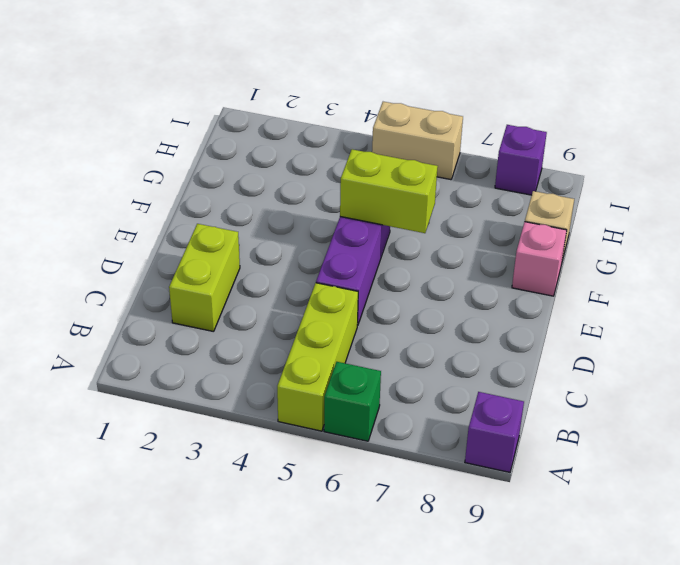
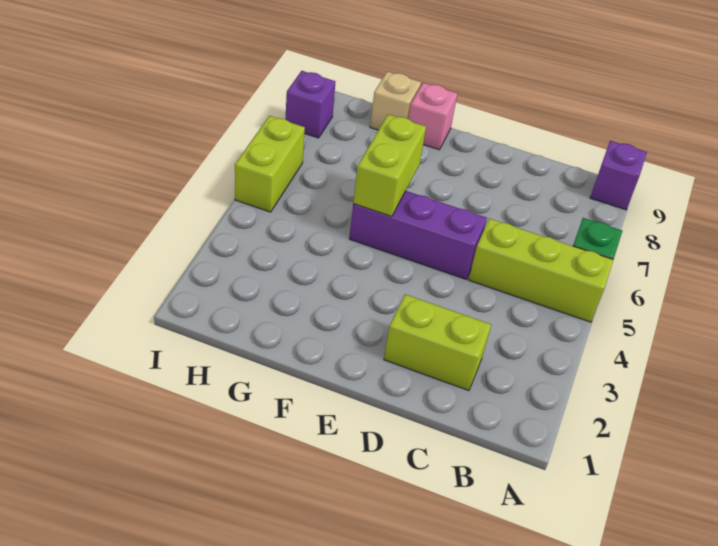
tan brick I5:I6 level 1 -> lime brick I5:I6 level 1

